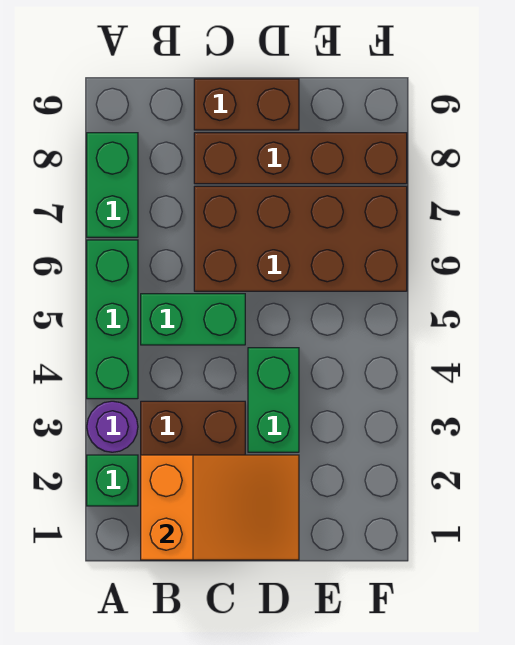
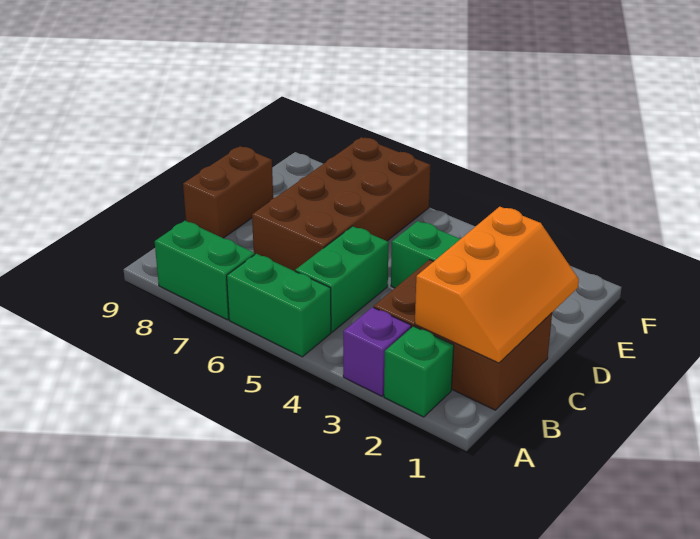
purple round brick A3 level 1 -> purple brick A3 level 1
green brick A4:A6 level 1 -> green brick A5:A6 level 1
orange slope B1:D2 level 2 top B -> orange slope B1:D2 level 2 top 2
brown brick C8:F8 level 1 -> none

